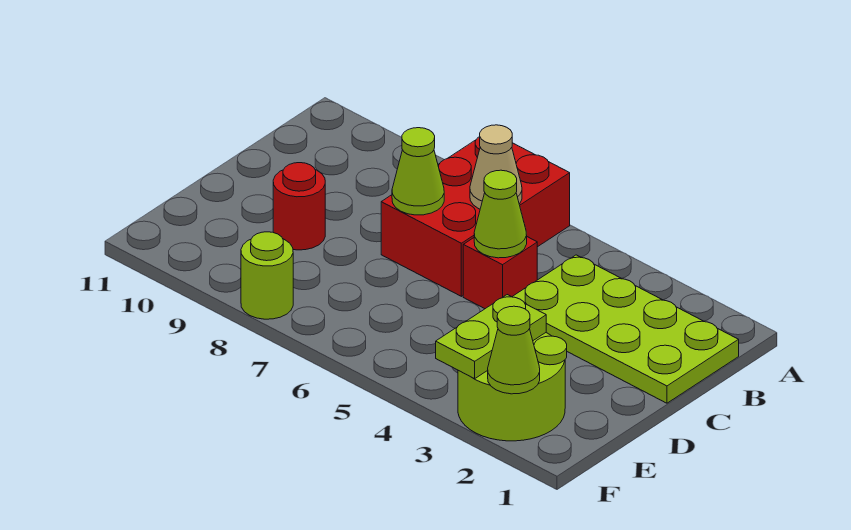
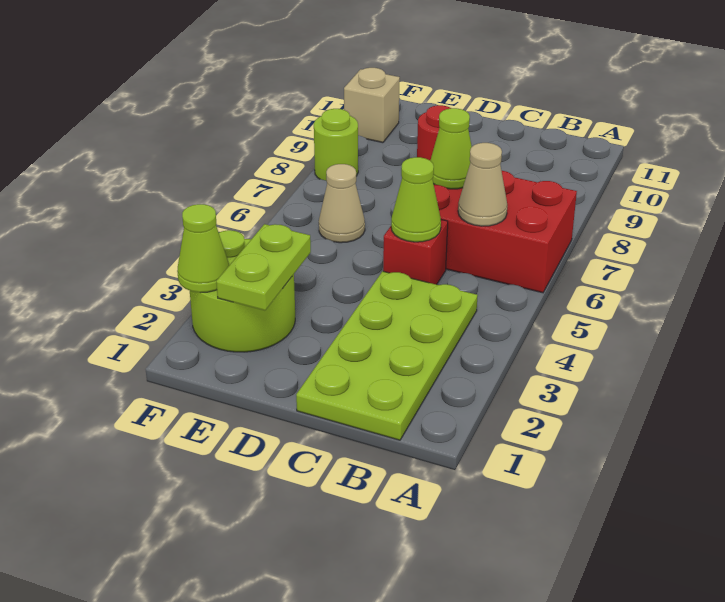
lime plate E3:F3 level 2 -> lime plate E2:E3 level 2
none -> tan cone E6 level 1
none -> tan brick F10 level 1

